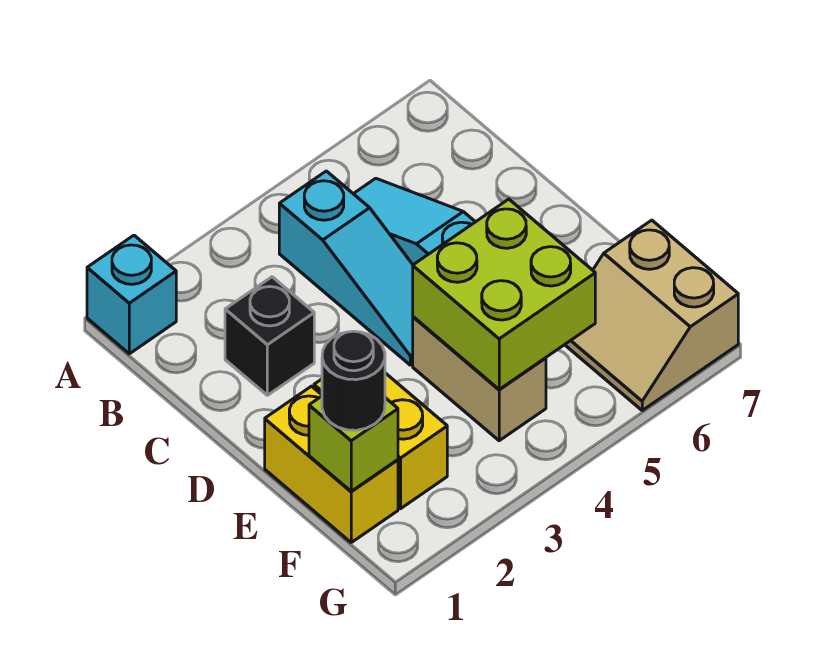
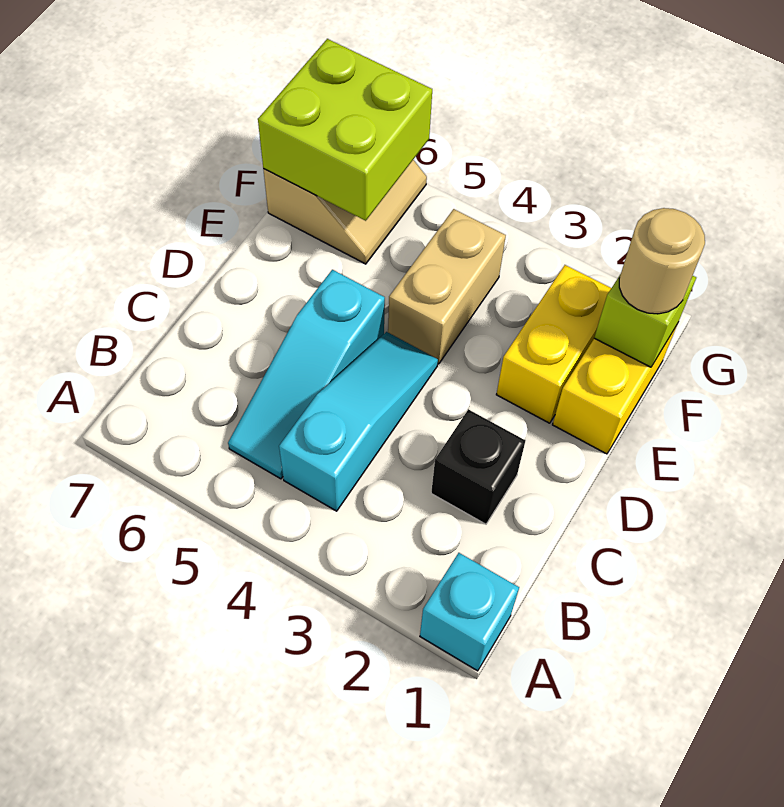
lime brick E4:F5 level 2 -> lime brick F6:G7 level 2
black round brick F1 level 3 -> tan round brick F1 level 3

